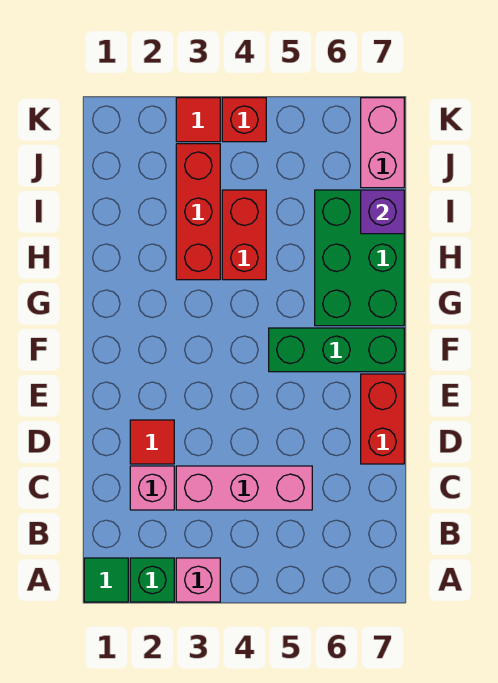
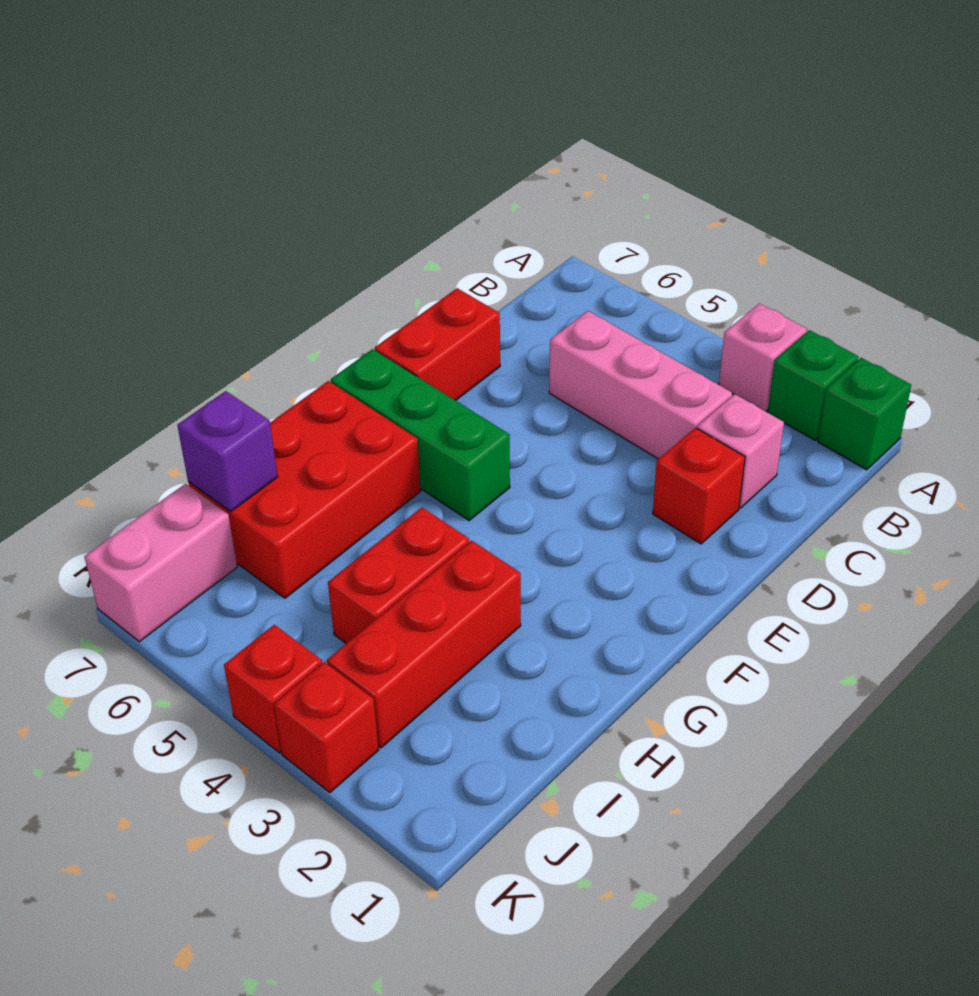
green tile A1 level 1 -> green brick A1 level 1
red tile D2 level 1 -> red brick D2 level 1
green brick G6:I7 level 1 -> red brick G6:I7 level 1
red tile K3 level 1 -> red brick K3 level 1

